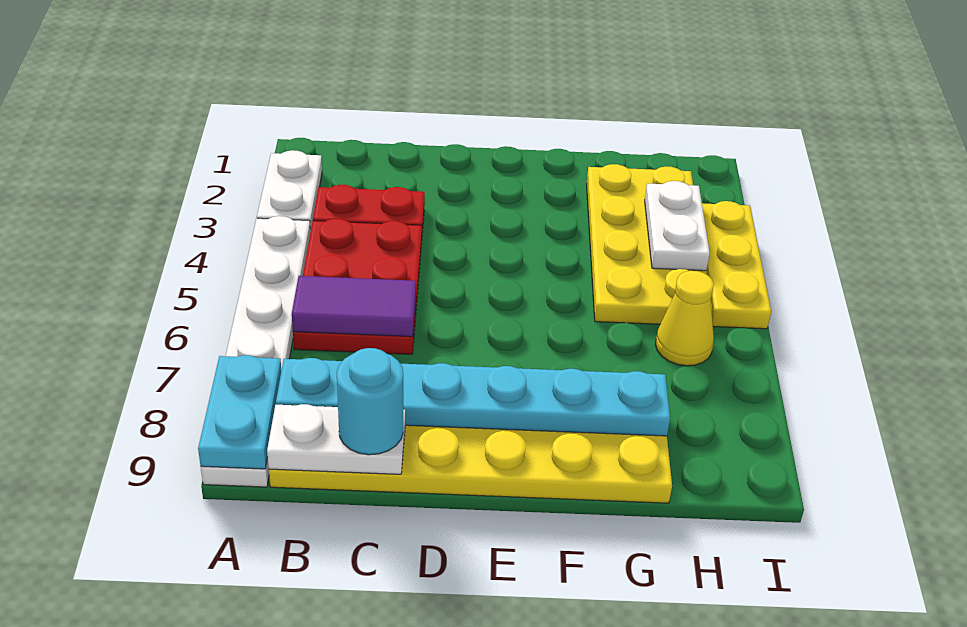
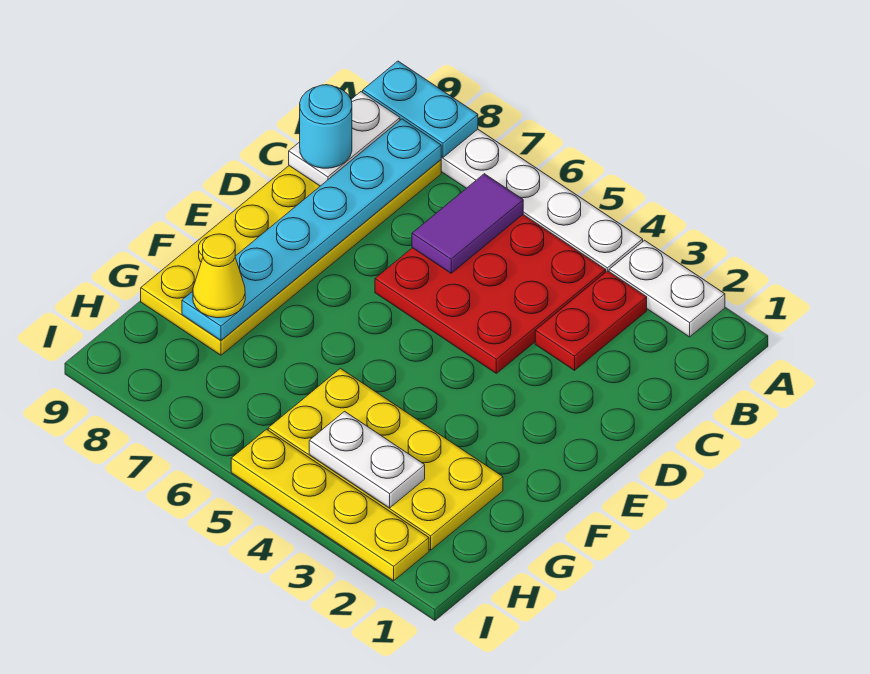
red plate B4:C6 level 1 -> red plate B4:D6 level 1
yellow cone H6 level 1 -> yellow cone G8 level 3
yellow plate I3:I5 level 1 -> yellow plate I2:I5 level 1

